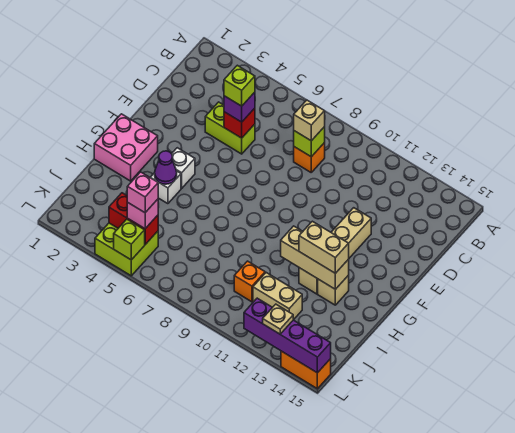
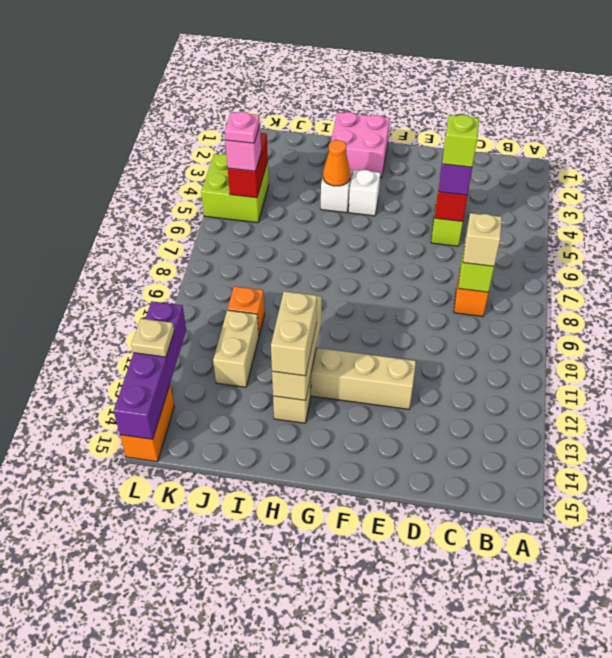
purple cone H4 level 2 -> orange cone H4 level 2
pink brick K5 level 4 -> pink plate K5 level 4
lime brick L5 level 2 -> none

